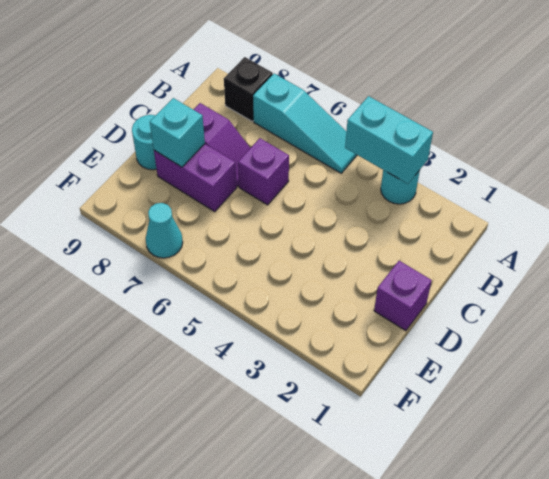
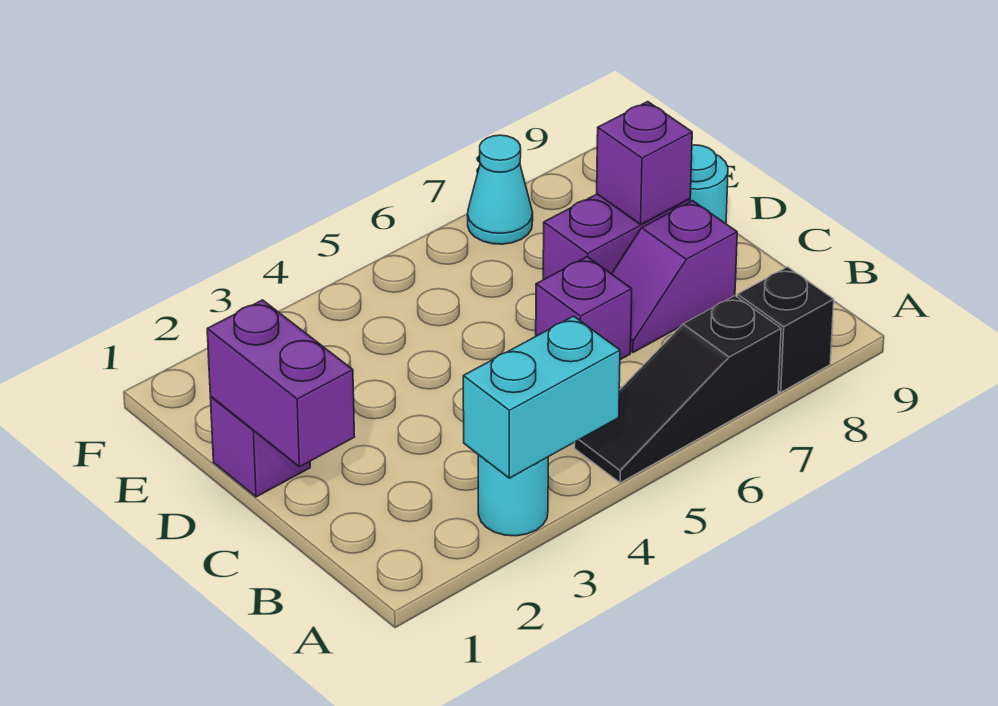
cyan slope A5:A7 level 1 top 7 -> black slope A5:A7 level 1 top 7
none -> purple brick C1:D1 level 2
cyan brick D8 level 2 -> purple brick D8 level 2

